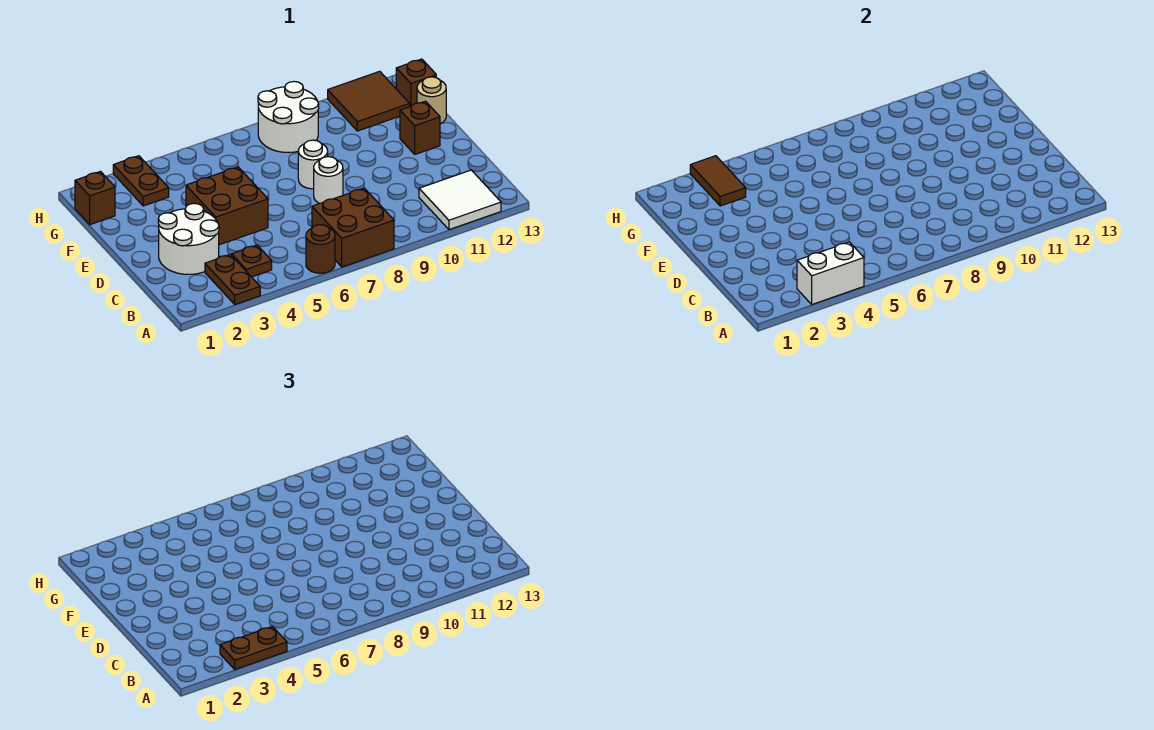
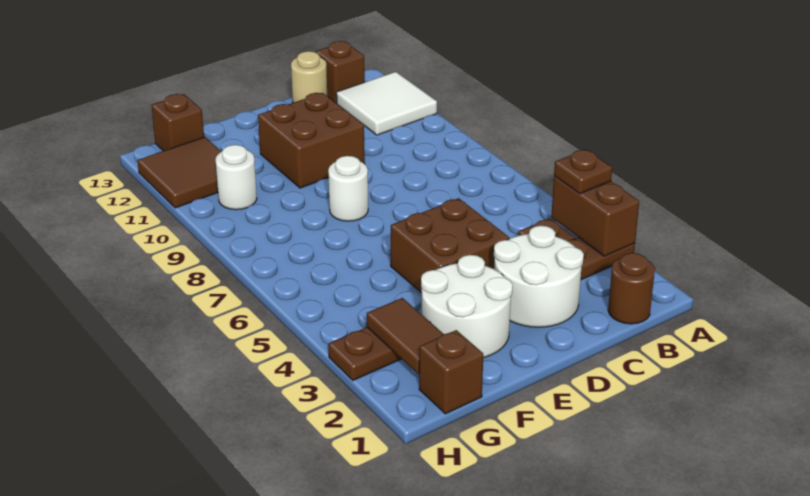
white brick A3:A4 level 2 -> brown brick A3:A4 level 2
brown plate A3:A4 level 3 -> brown plate A4 level 3
brown round brick A6 level 1 -> brown round brick B1 level 1
brown brick A7:B8 level 1 -> brown brick D10:E11 level 1
white round brick D8 level 1 -> white round brick G10 level 1
brown brick E12 level 1 -> brown brick B13 level 1
tan round brick F13 level 1 -> tan round brick C13 level 1
brown tile G3:H3 level 2 -> brown tile G2:G3 level 2
white round brick G8:H9 level 1 -> white round brick E2:F3 level 1

